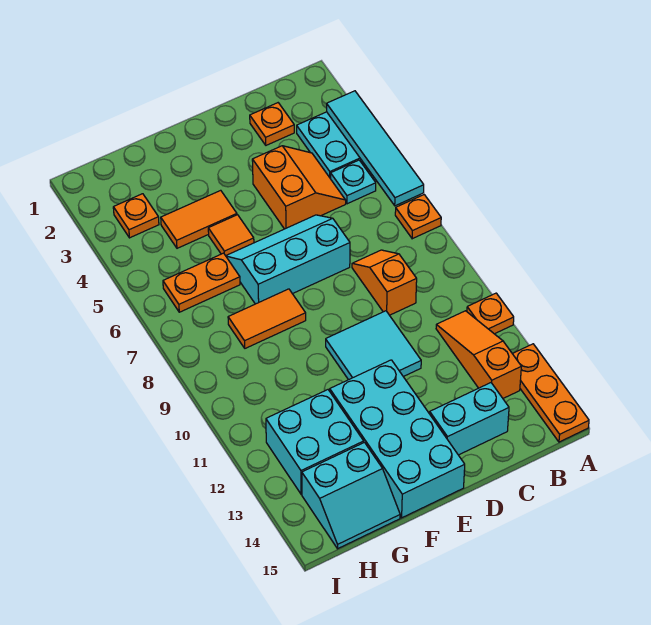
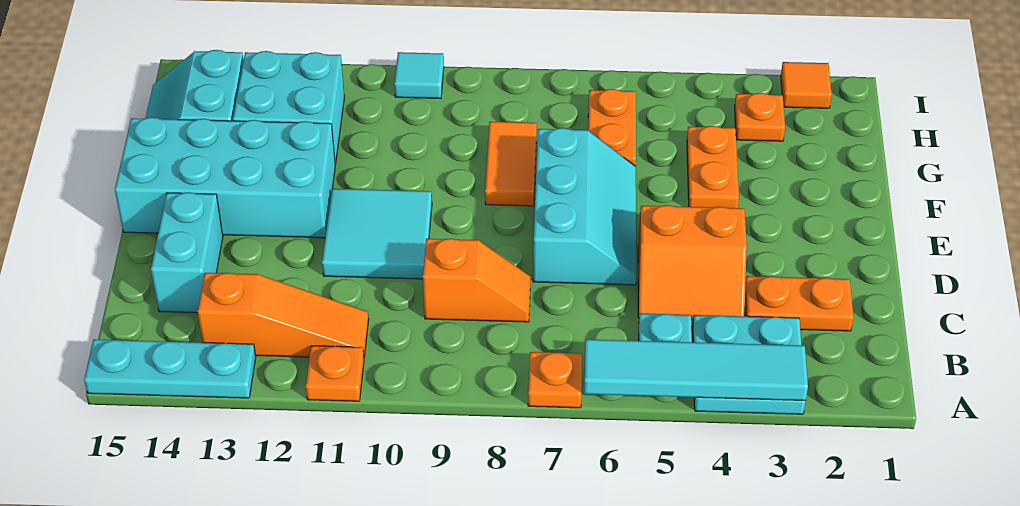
orange plate A13:A15 level 1 -> cyan plate A13:A15 level 1
orange plate C2 level 1 -> orange plate C2:C3 level 1
orange tile F4:G4 level 1 -> orange plate F4:G4 level 1
orange tile F5 level 1 -> orange tile I2 level 1
none -> cyan tile I10 level 1

